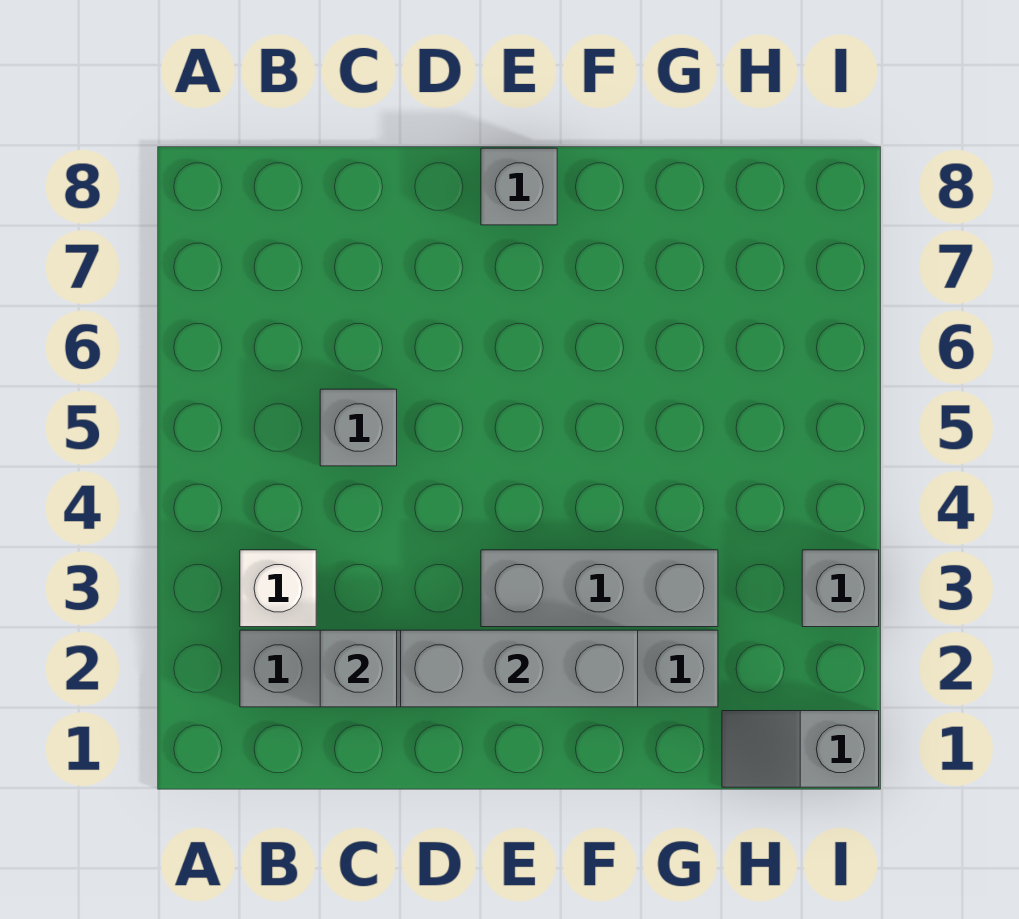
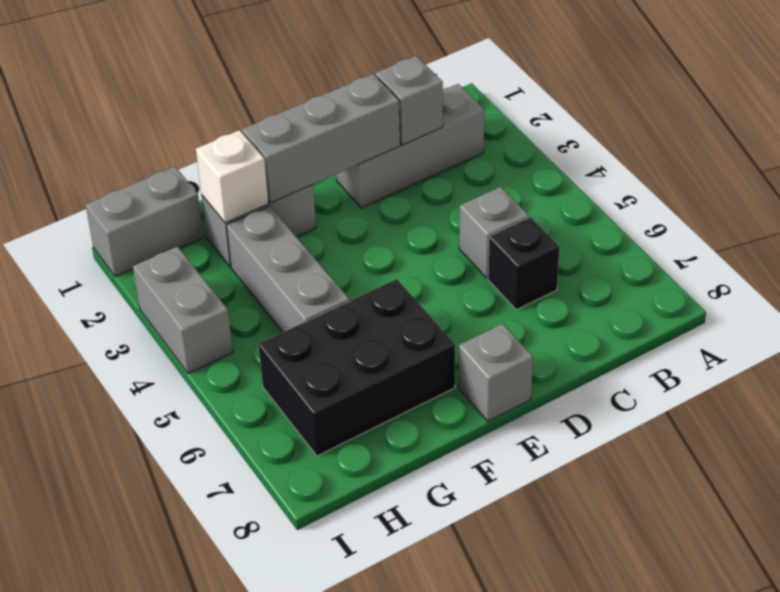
white brick B3 level 1 -> white brick G2 level 2
none -> black brick C6 level 1
grey brick E3:G3 level 1 -> grey brick G3:G5 level 1
none -> black brick F6:H7 level 1
grey slope H1:I1 level 1 top I -> grey brick H1:I1 level 1
grey brick I3 level 1 -> grey brick I3:I4 level 1

